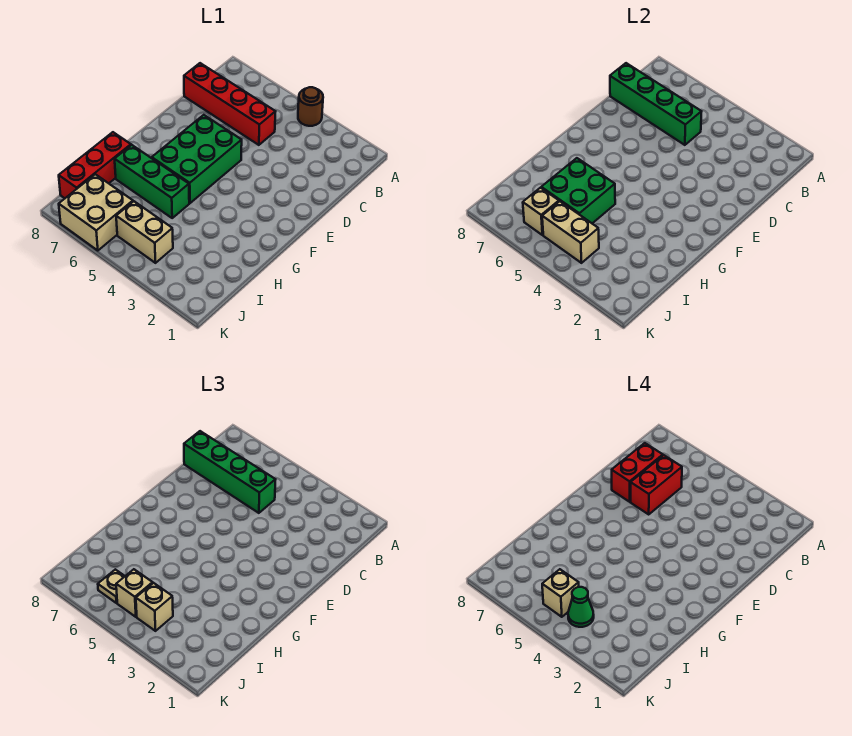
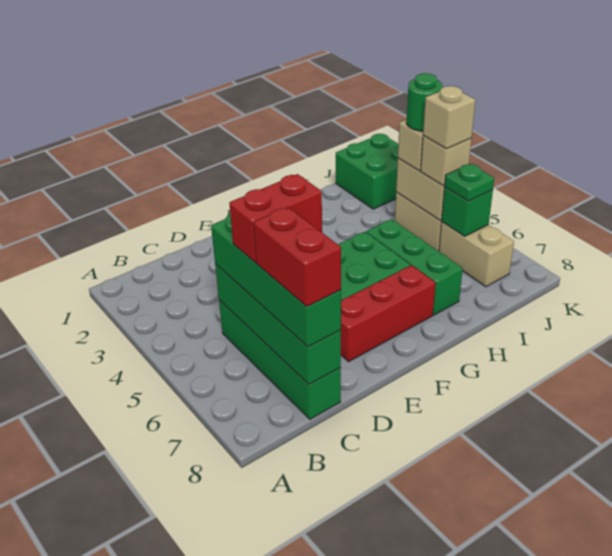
brown round brick A4 level 1 -> none
red brick C5:C8 level 1 -> green brick C5:C8 level 1
red brick C7:D7 level 4 -> red brick C7:C8 level 4
green brick H5:I6 level 2 -> green brick J1:K2 level 1
red brick H8:J8 level 1 -> red brick E7:G7 level 1
green cone J4 level 4 -> green round brick J4 level 4
tan brick J6:K7 level 1 -> tan brick J6:J7 level 1
tan brick J6 level 2 -> green brick J6 level 2
tan plate J6 level 3 -> green plate J6 level 3

